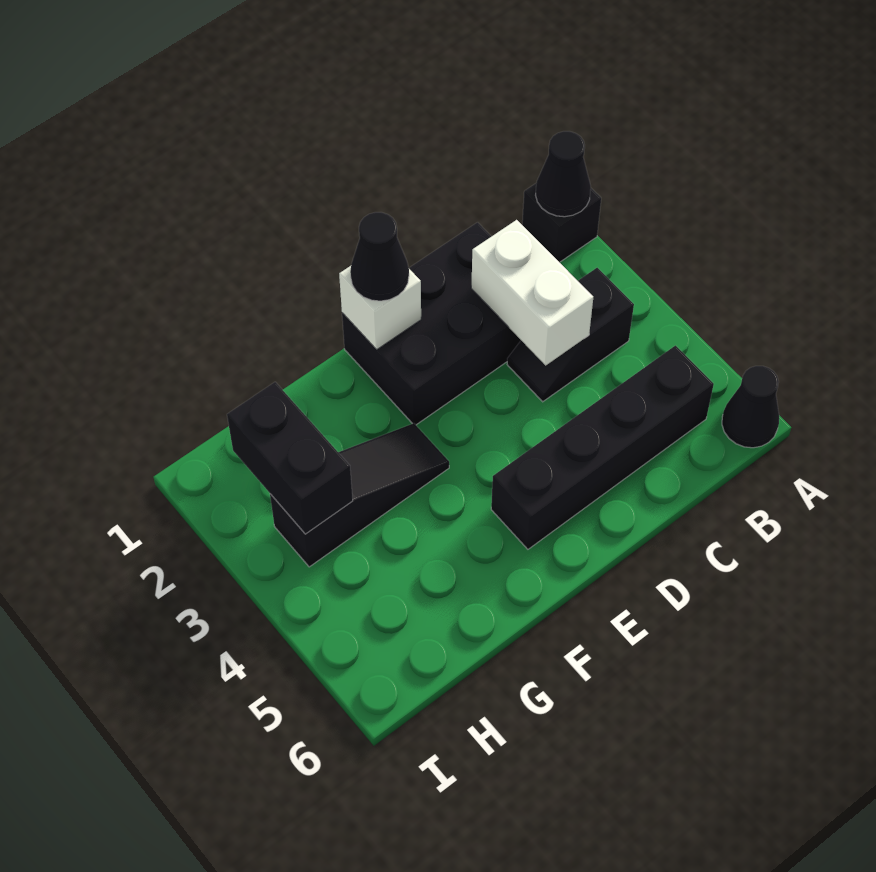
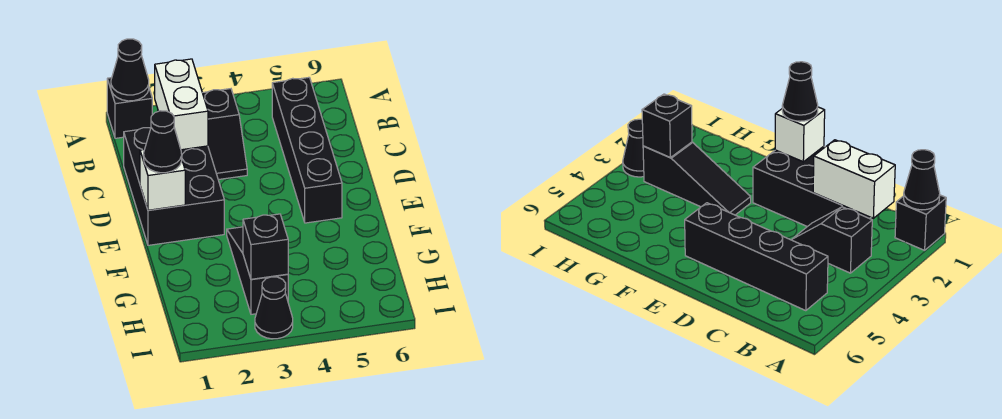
black cone A6 level 1 -> black cone I3 level 1
white brick C2:C3 level 2 -> white brick B2:C2 level 2
black brick H2:H3 level 2 -> black brick H3 level 2

